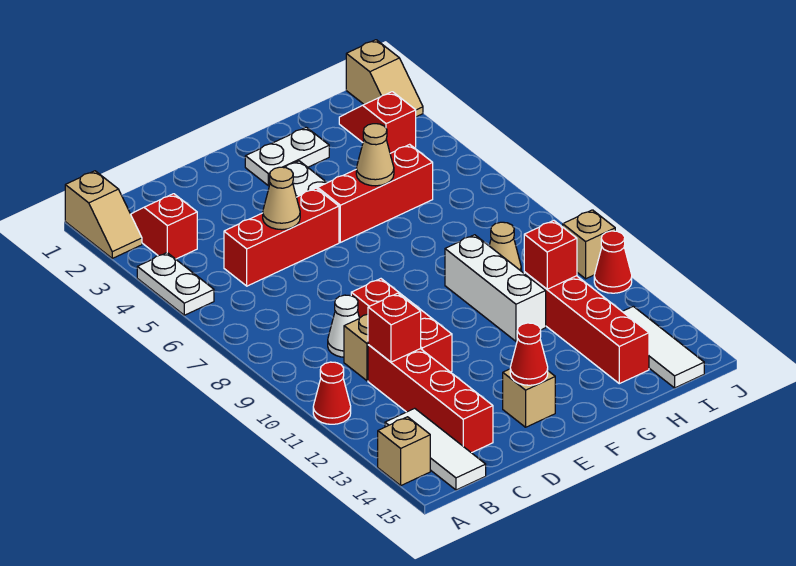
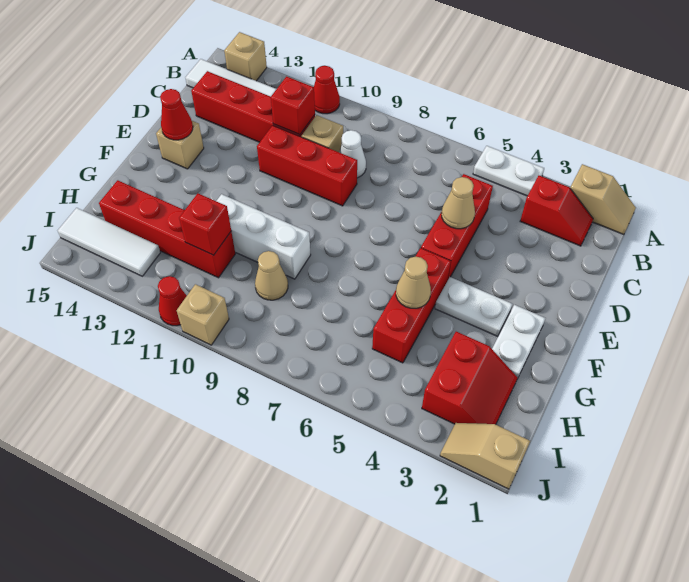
tan slope A1:A2 level 1 top 1 -> tan slope A1:A2 level 1 top 2
red slope I2:I3 level 1 top 3 -> red slope H2:I3 level 1 top 3

